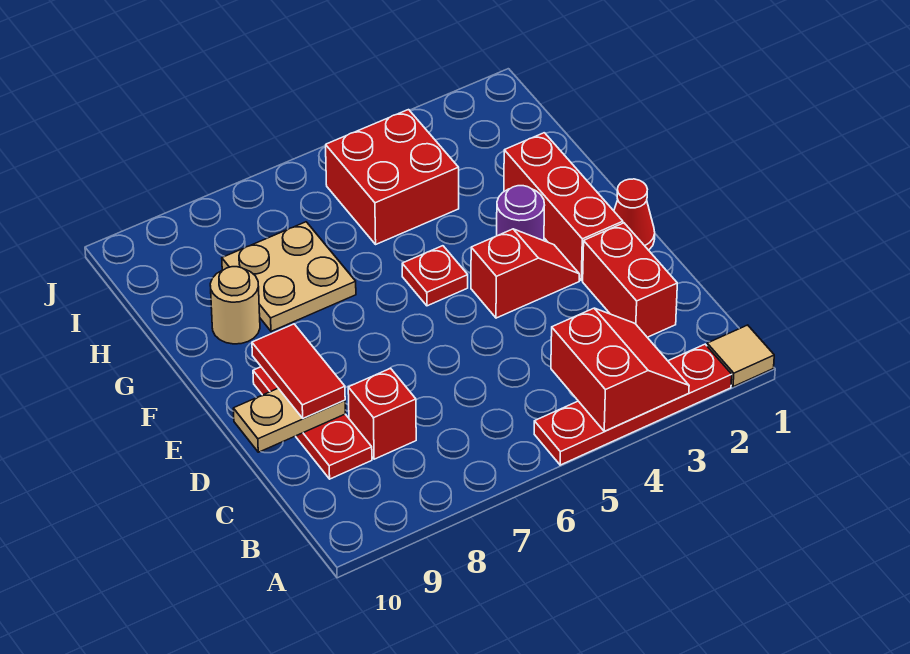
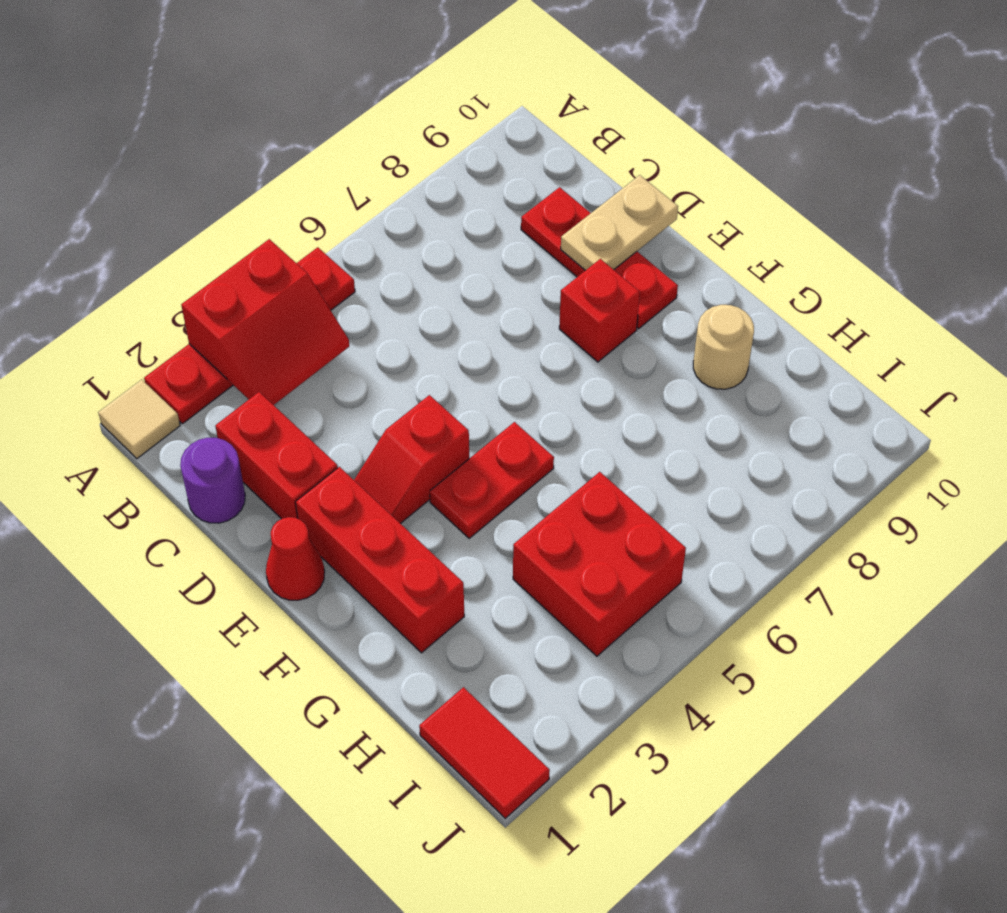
red slope A3:B4 level 2 top 4 -> red slope A3:B4 level 2 top A
red brick C8 level 1 -> red brick E8 level 1
red tile D9:E9 level 3 -> red tile I1:J1 level 1
purple round brick F3 level 1 -> purple round brick C1 level 1
red plate F5 level 1 -> red plate F4:F5 level 1
tan plate G7:H8 level 1 -> none

